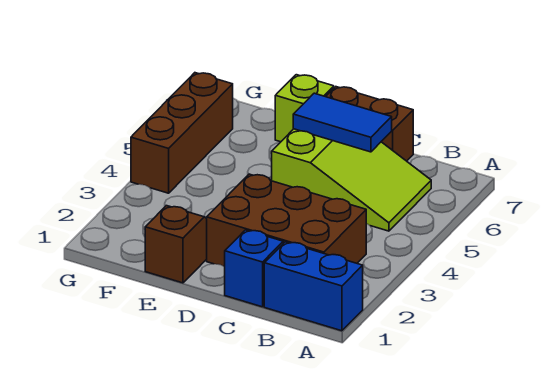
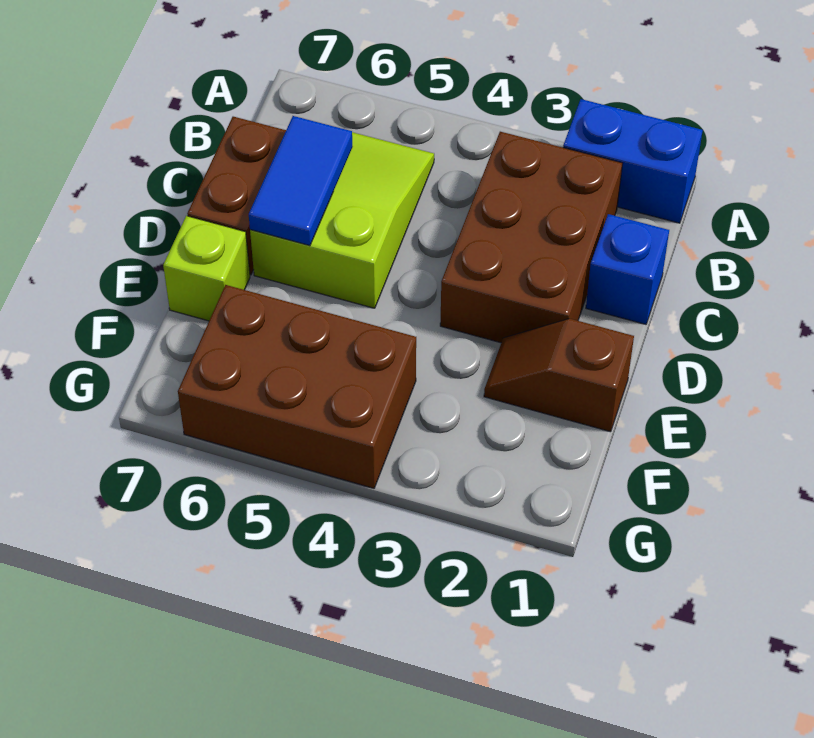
blue brick A1:B1 level 1 -> blue brick A1:A2 level 1
brown brick G4:G6 level 1 -> brown brick F4:G6 level 1

